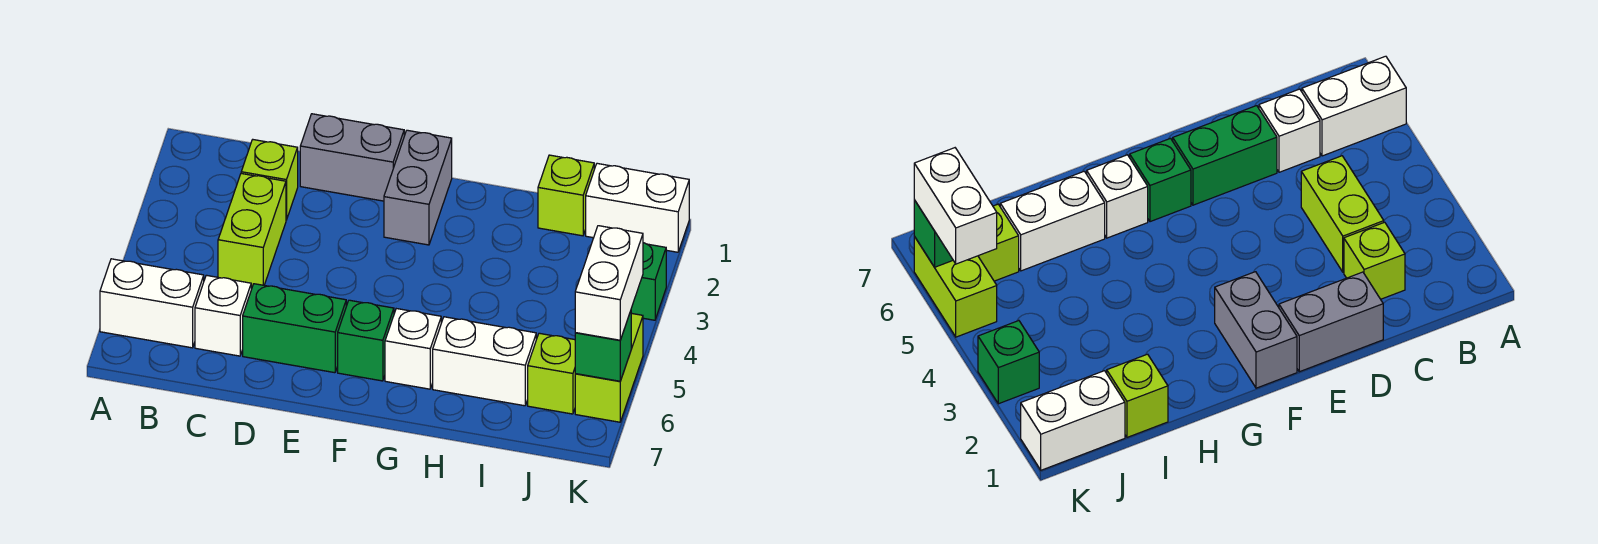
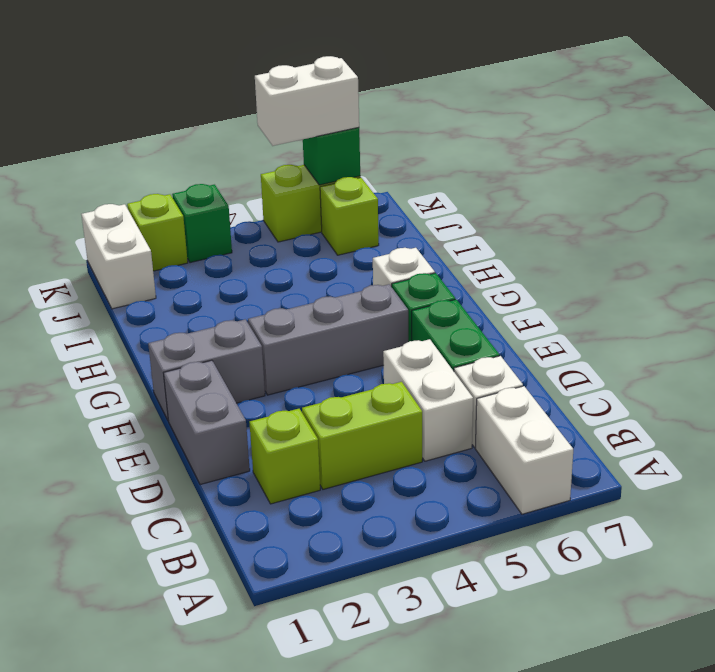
none -> grey brick F3:F5 level 1
white brick H6:I6 level 1 -> white brick C5:D5 level 1
lime brick I1 level 1 -> lime brick K2 level 1

